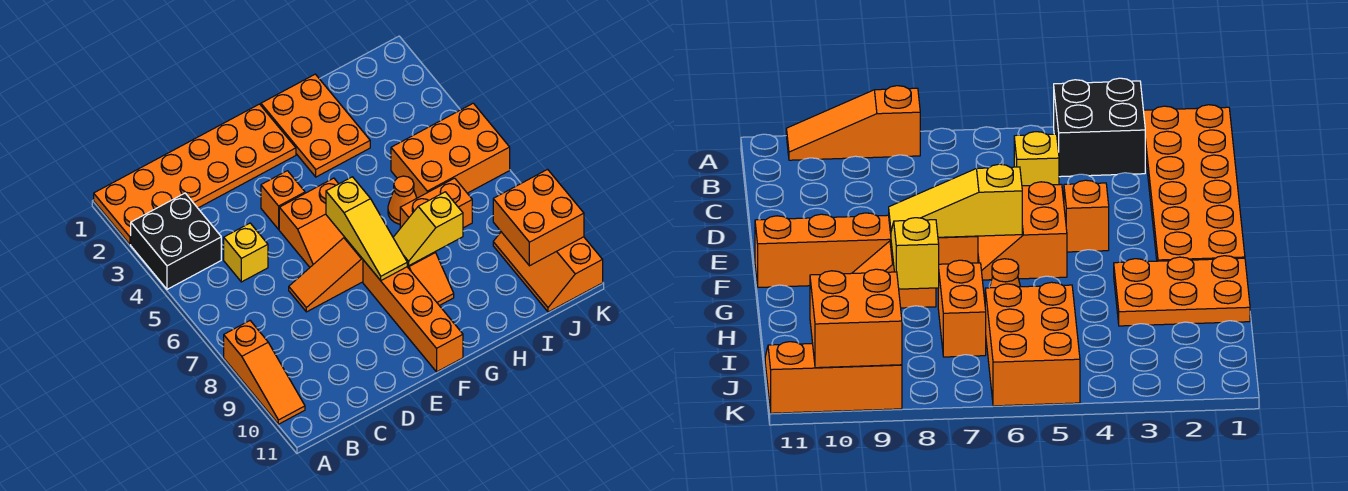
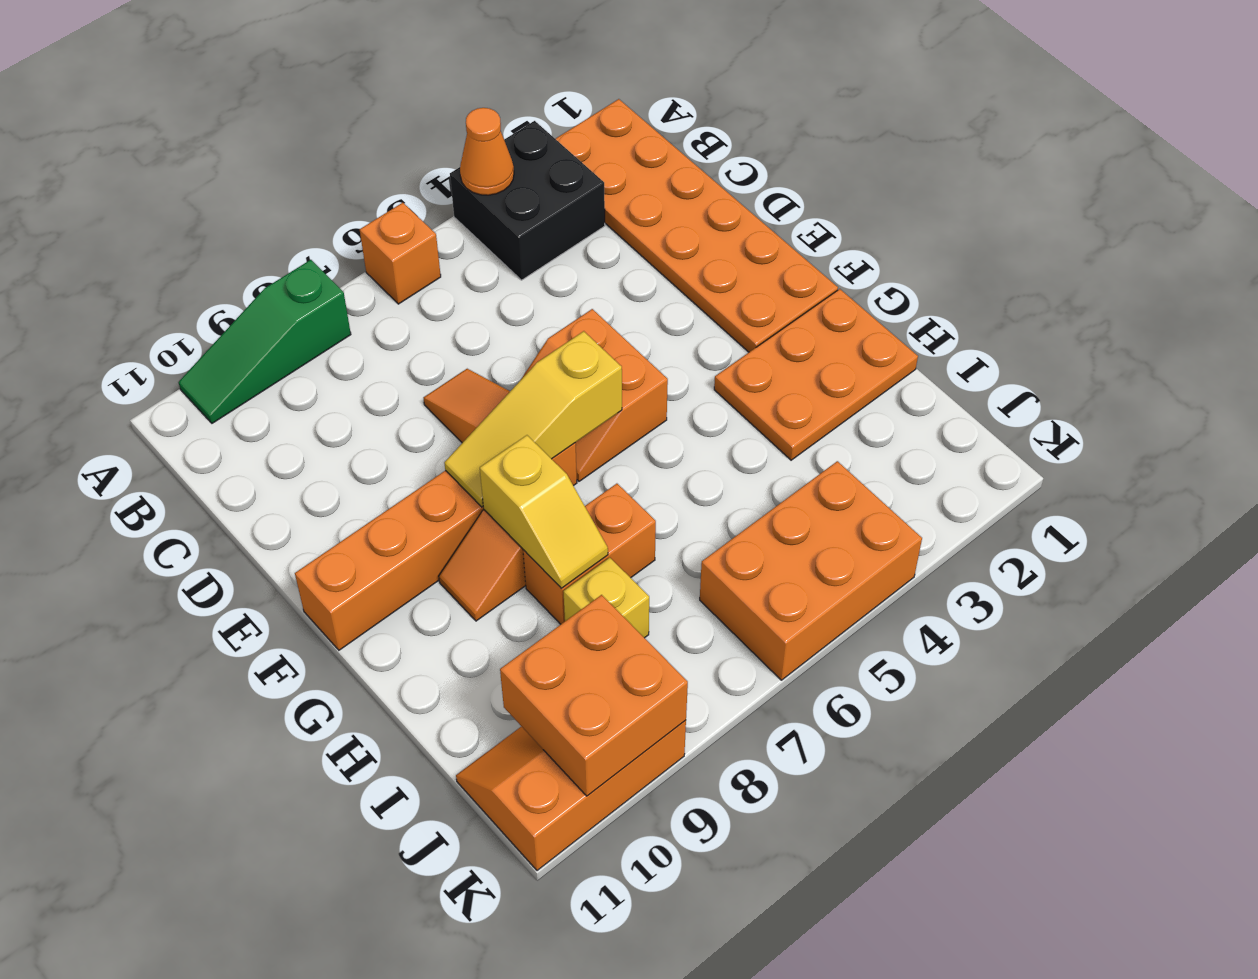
orange slope A8:A10 level 1 top 8 -> green slope A8:A10 level 1 top 8
yellow brick C5 level 1 -> yellow brick I8 level 1
orange brick E4 level 1 -> orange brick A6 level 1
yellow slope G8:H8 level 2 top H -> yellow slope G8:H8 level 2 top G
orange cone H6 level 1 -> orange cone A4 level 2
orange brick H7:I7 level 1 -> orange brick H7:H8 level 1
orange brick I5:K6 level 1 -> orange brick J4:K6 level 1

